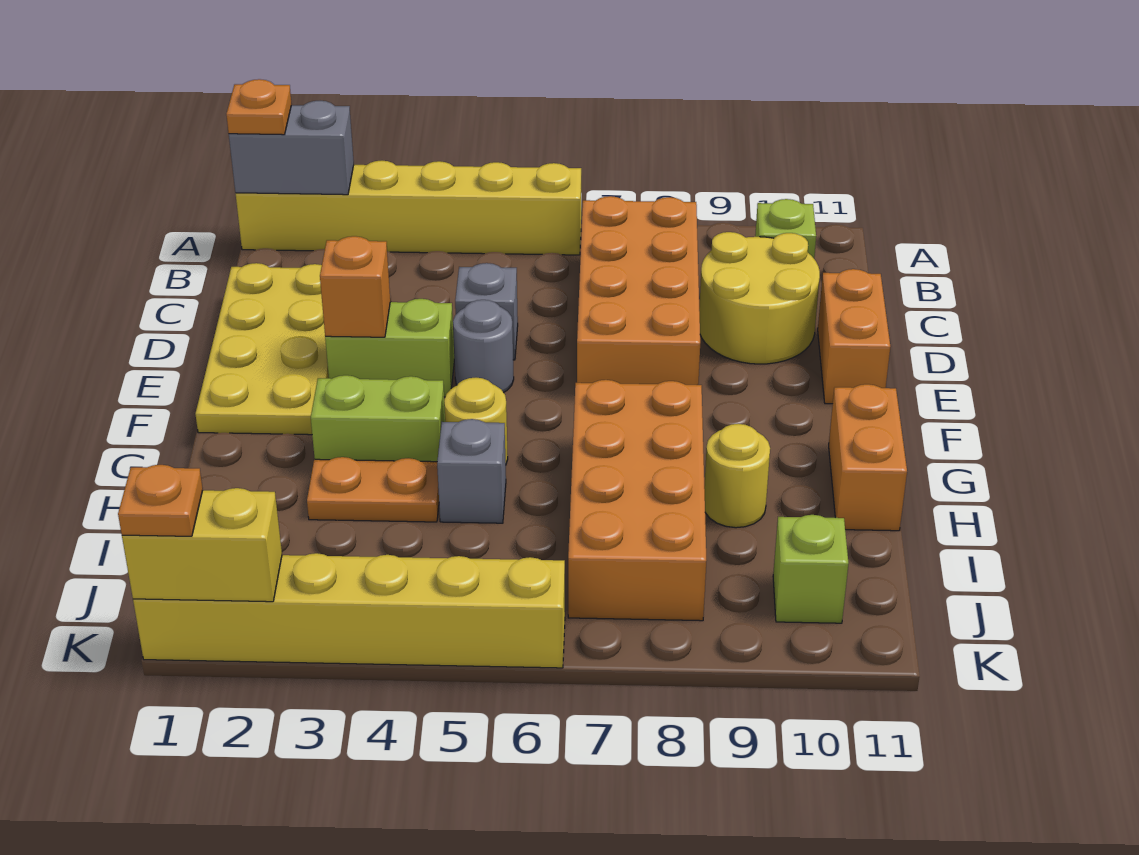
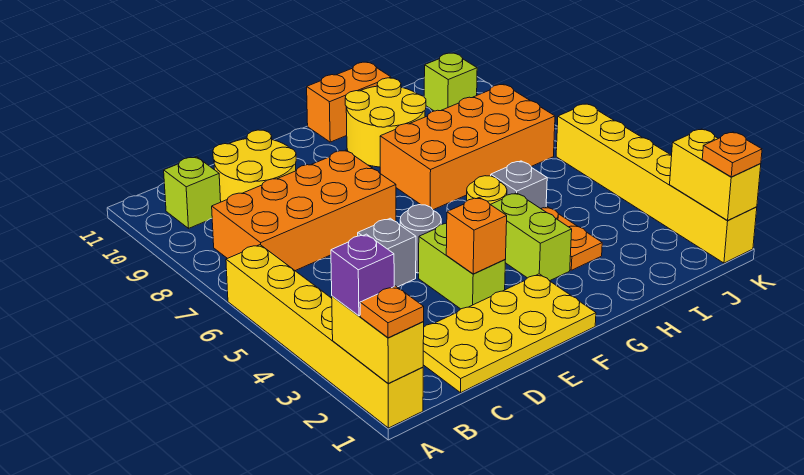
grey brick A1:A2 level 2 -> yellow brick A1:A2 level 2
none -> purple brick A2 level 3
orange brick D11:E11 level 1 -> none
yellow round brick H9 level 1 -> yellow round brick G9:H10 level 1

